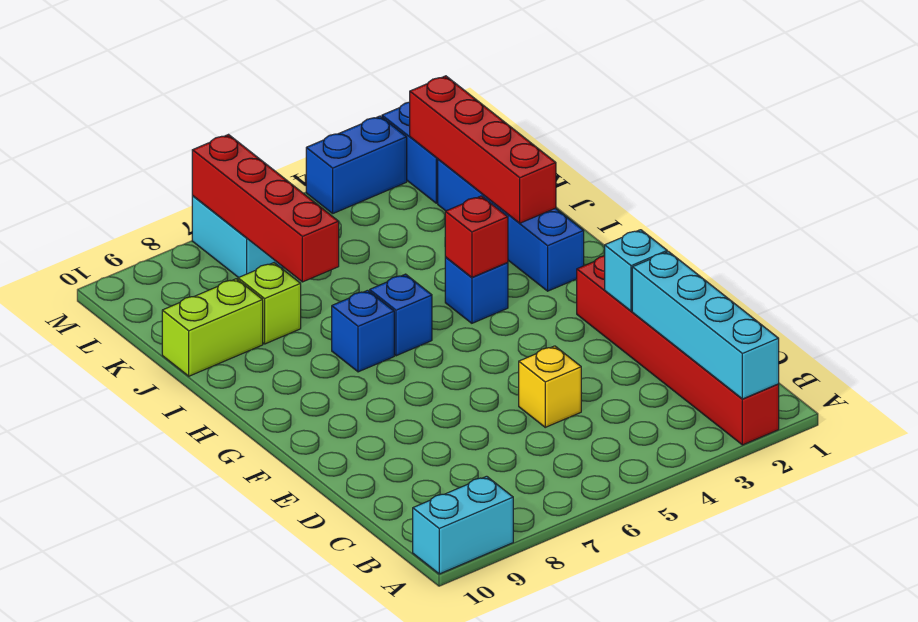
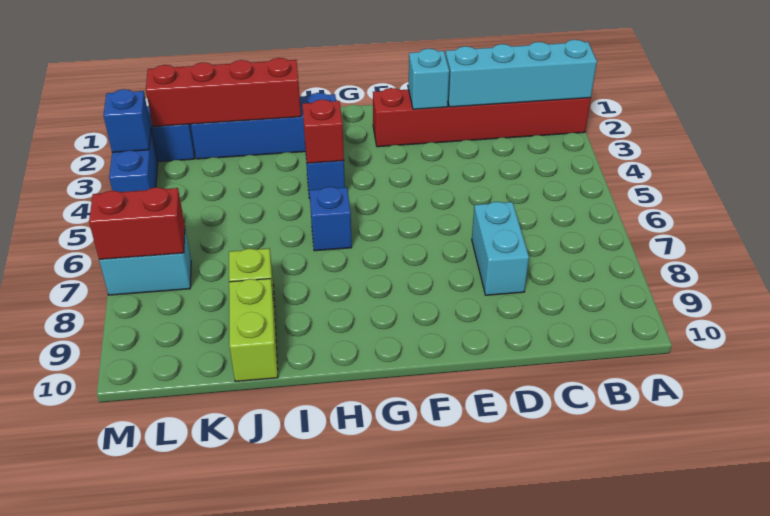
cyan brick A9:A10 level 1 -> cyan brick D7:D8 level 1
yellow brick D5 level 1 -> none
blue brick H7 level 1 -> blue brick M3 level 2
red brick J7:M7 level 2 -> red brick L7:M7 level 2

